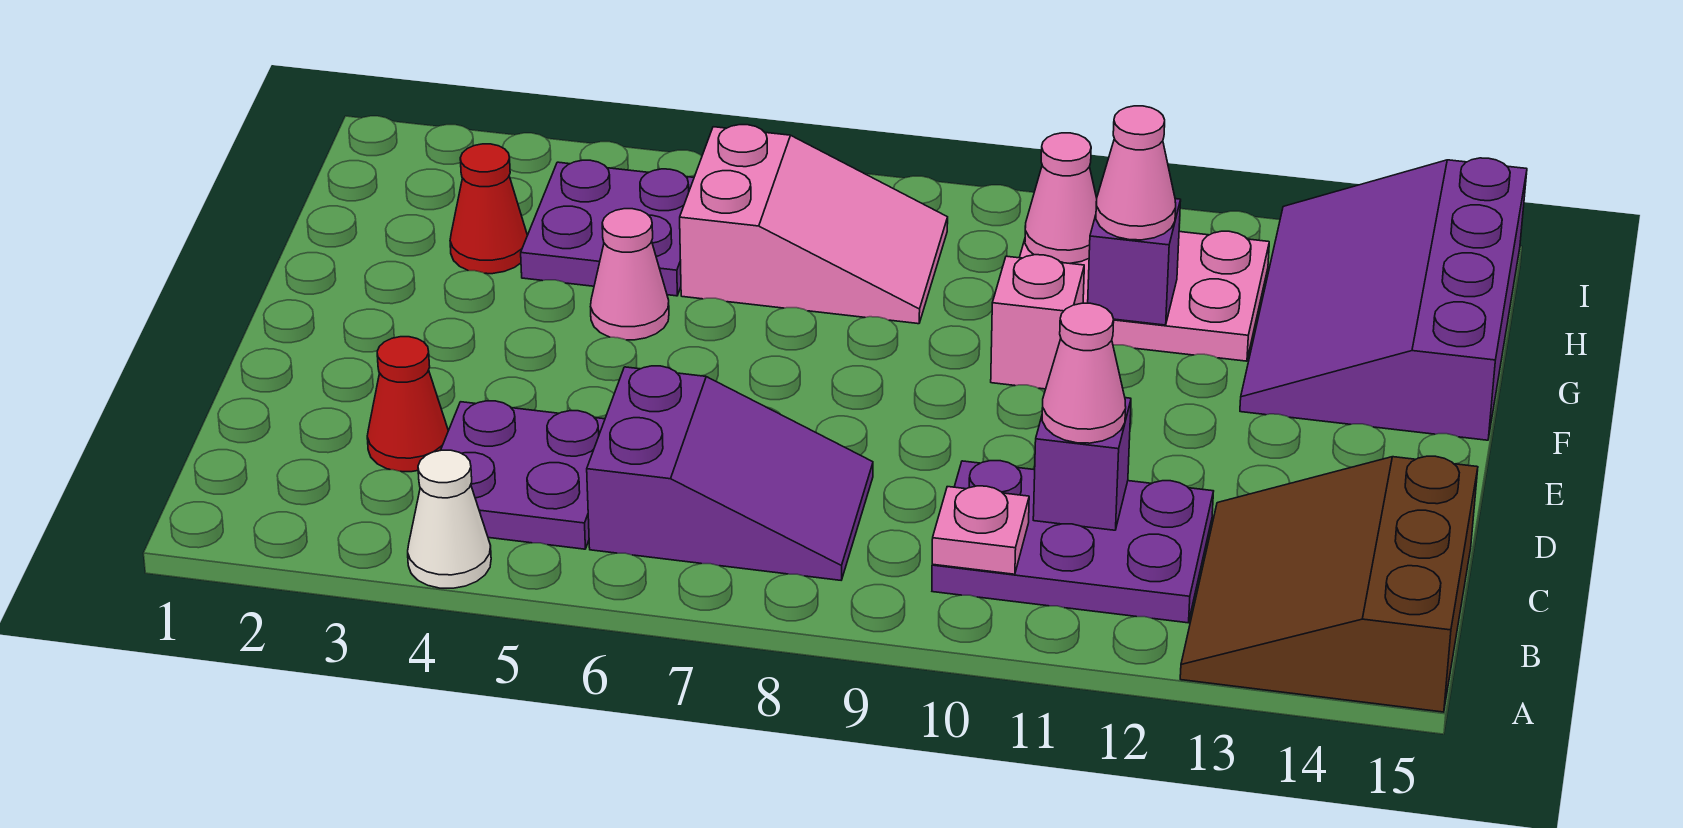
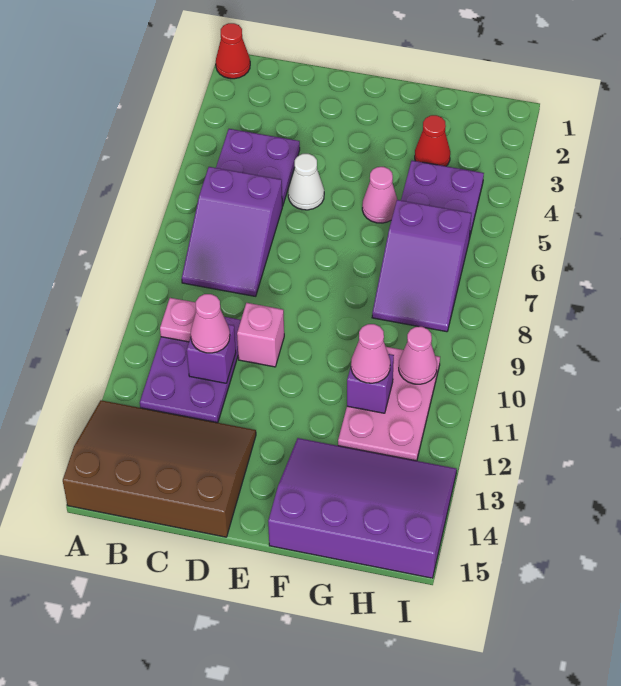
white cone A4 level 1 -> white cone D5 level 1
brown slope A13:C15 level 1 top 15 -> brown slope A13:D15 level 1 top 15
red cone C3 level 1 -> red cone A1 level 1
pink brick F10 level 1 -> pink brick D10 level 1
pink slope G6:H8 level 1 top 6 -> purple slope G6:H8 level 1 top 6

